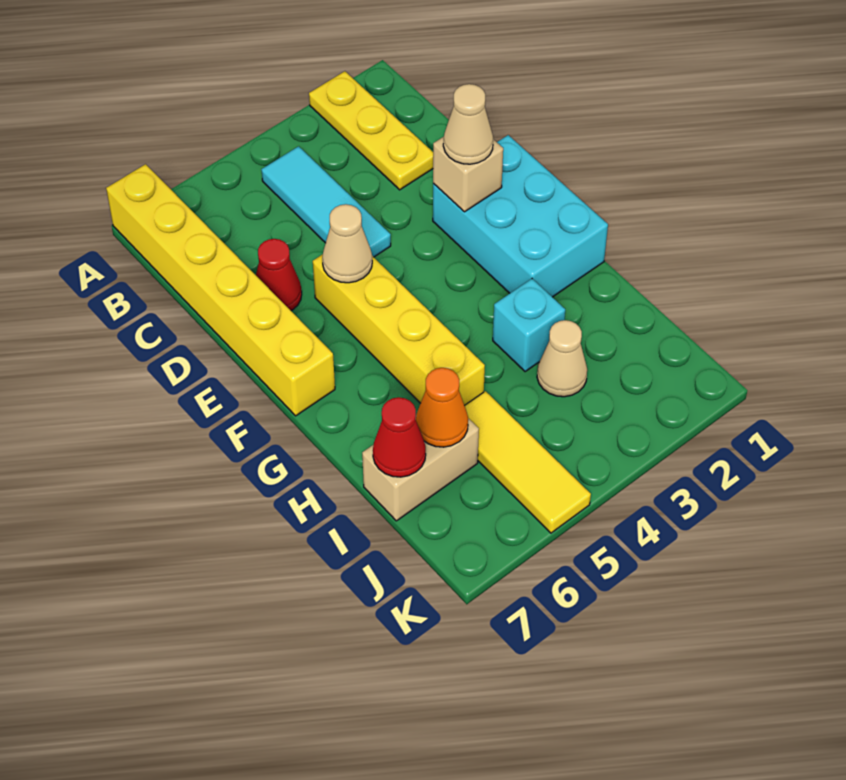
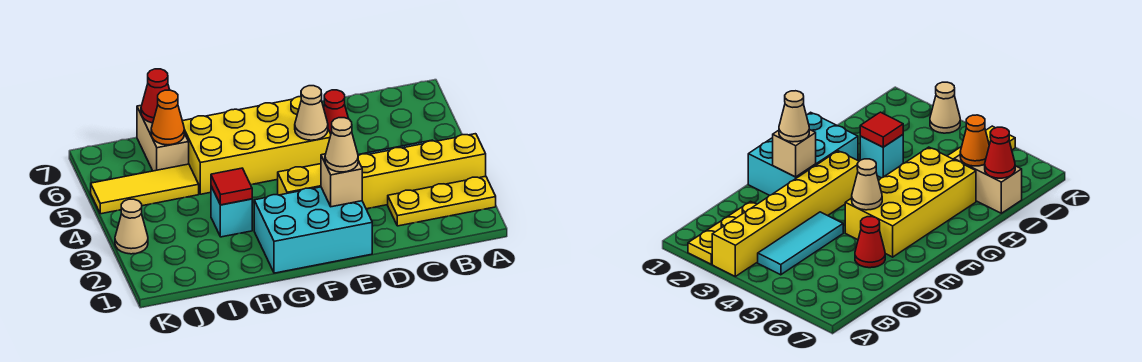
yellow brick A7:F7 level 1 -> yellow brick A3:F3 level 1
yellow brick E5:H5 level 1 -> yellow brick E5:H6 level 1
none -> red tile H3 level 2
tan cone I3 level 1 -> tan cone K3 level 1

